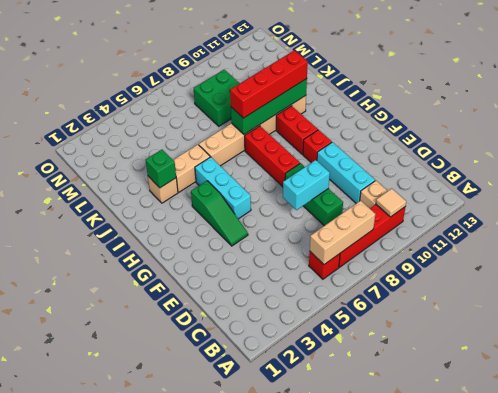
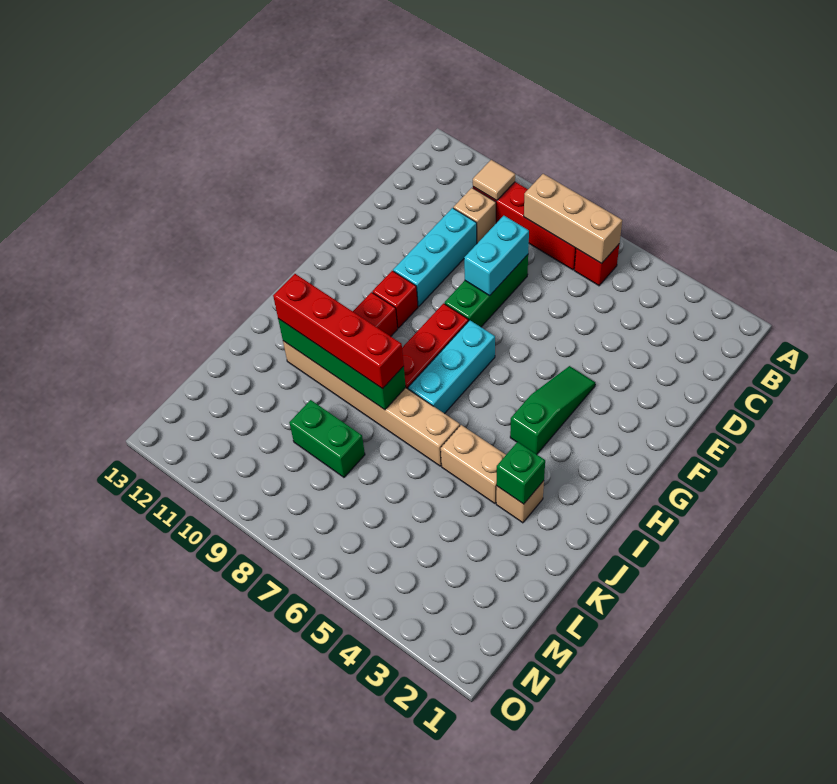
cyan brick E7:E8 level 2 -> cyan brick D8:E8 level 2
cyan brick G5:I5 level 1 -> cyan brick G7:I7 level 1
green brick L8:M9 level 1 -> green brick L8:L9 level 1

